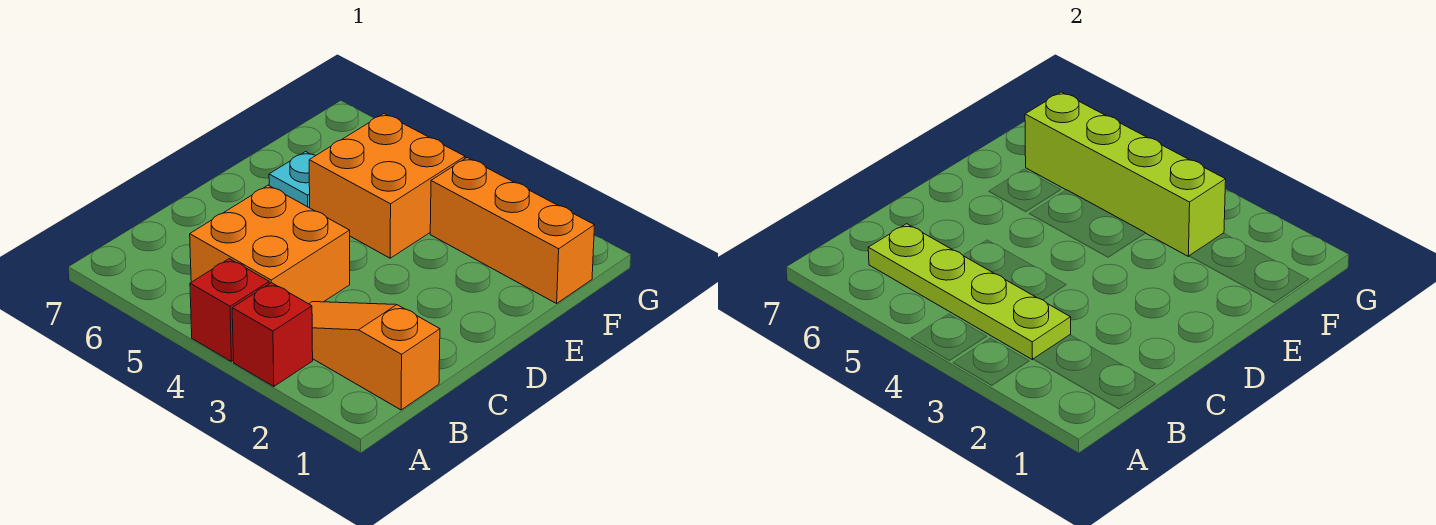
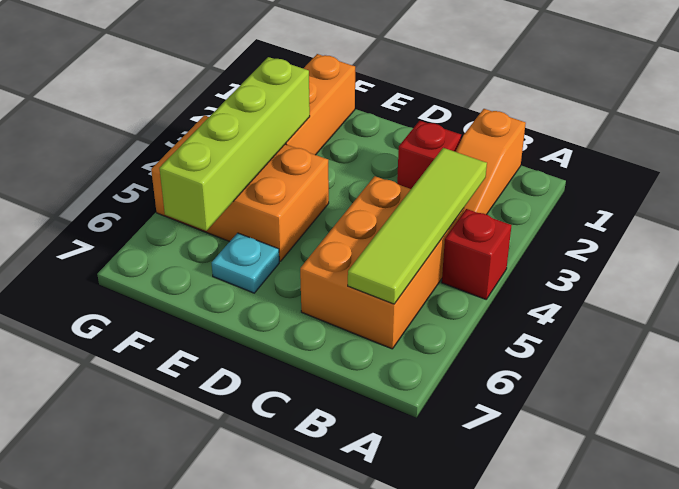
red brick A3 level 1 -> red brick C2 level 1
lime plate B3:B6 level 2 -> lime tile B3:B6 level 2
orange brick B4:C5 level 1 -> orange brick B4:C6 level 1
orange brick E4:F5 level 1 -> orange brick E4:G5 level 1

